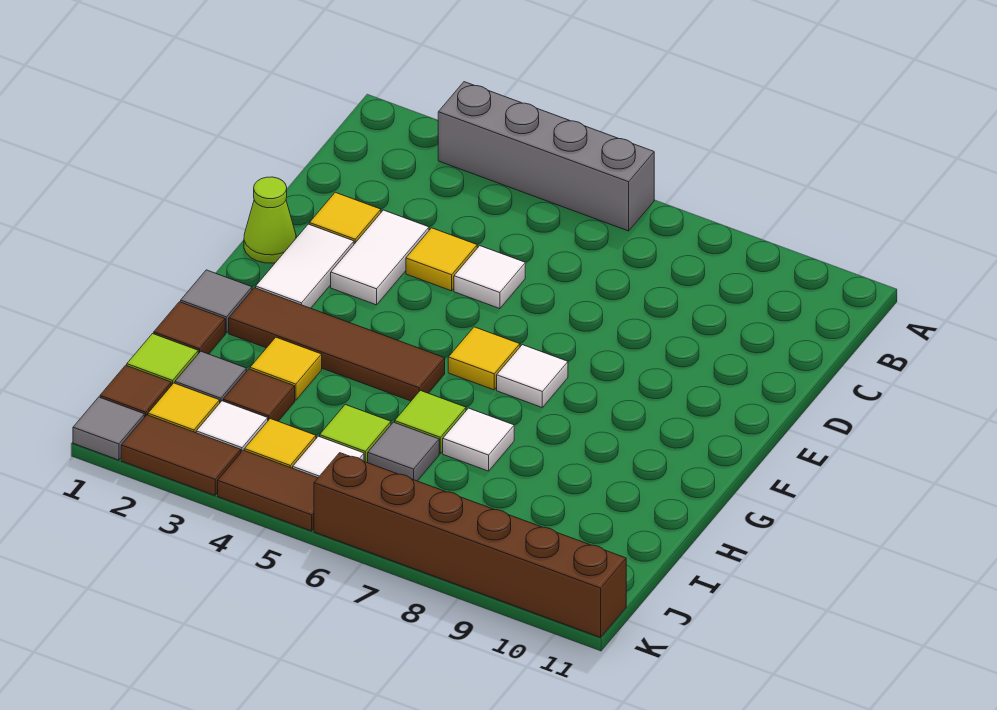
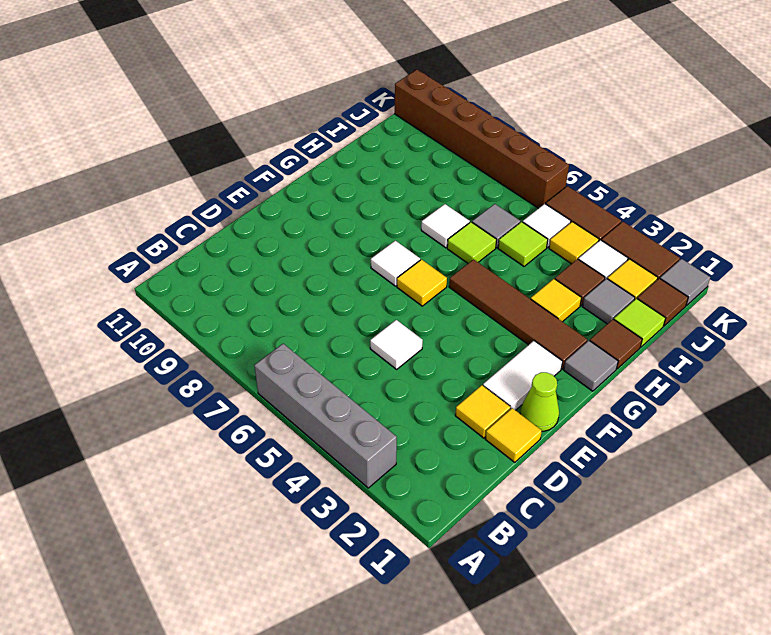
white tile D3:E3 level 1 -> none
yellow tile D4 level 1 -> yellow tile D1 level 1

